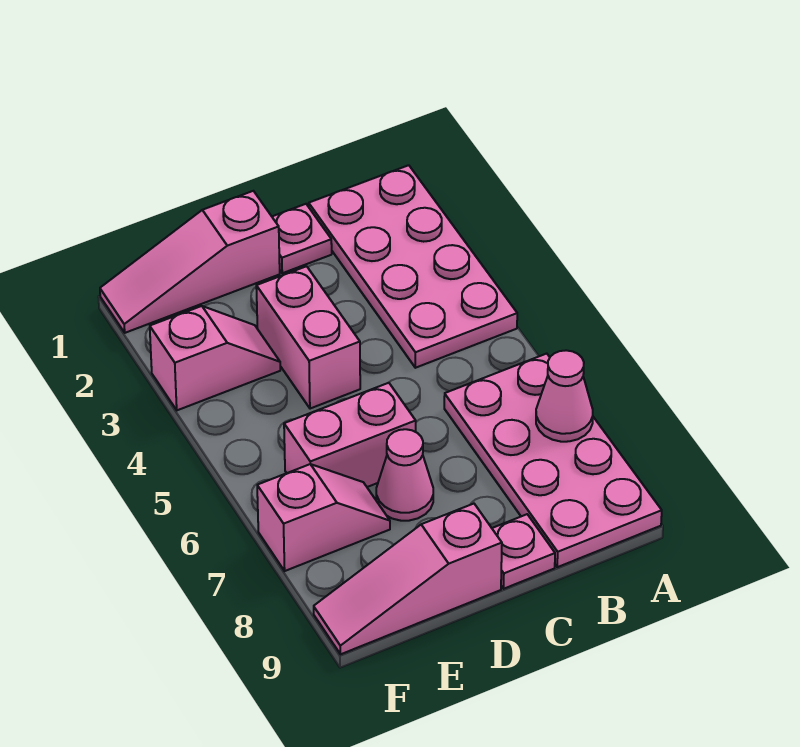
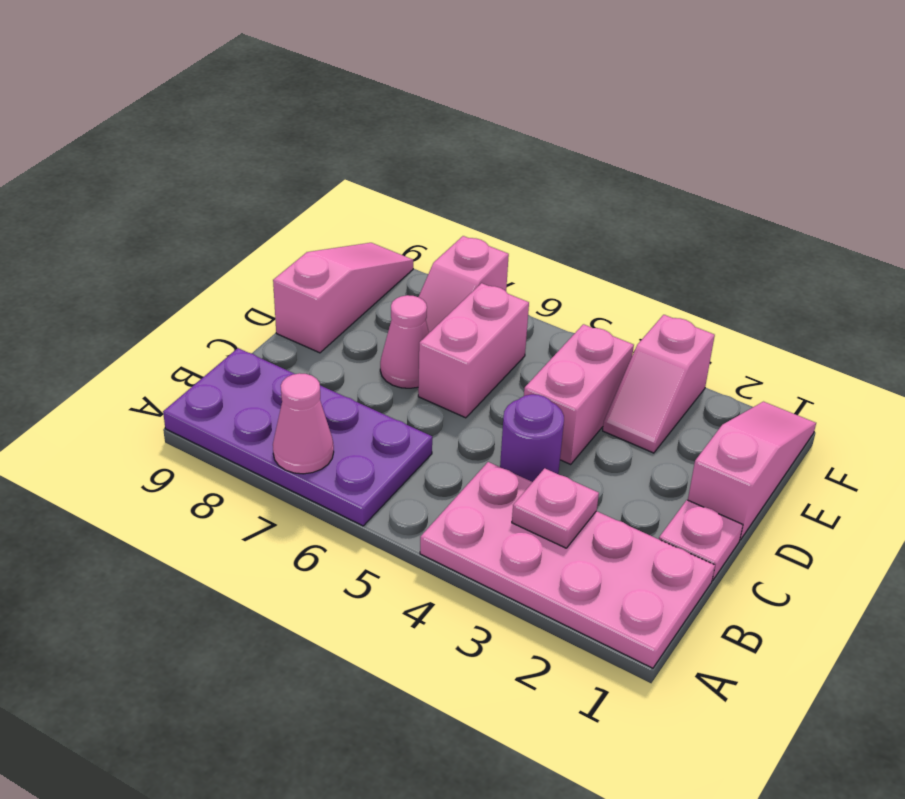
pink plate A6:B9 level 1 -> purple plate A6:B9 level 1
none -> purple round brick C4 level 1
pink plate C9 level 1 -> pink plate B3 level 2
pink brick D3:D4 level 1 -> pink brick D4:E4 level 1

